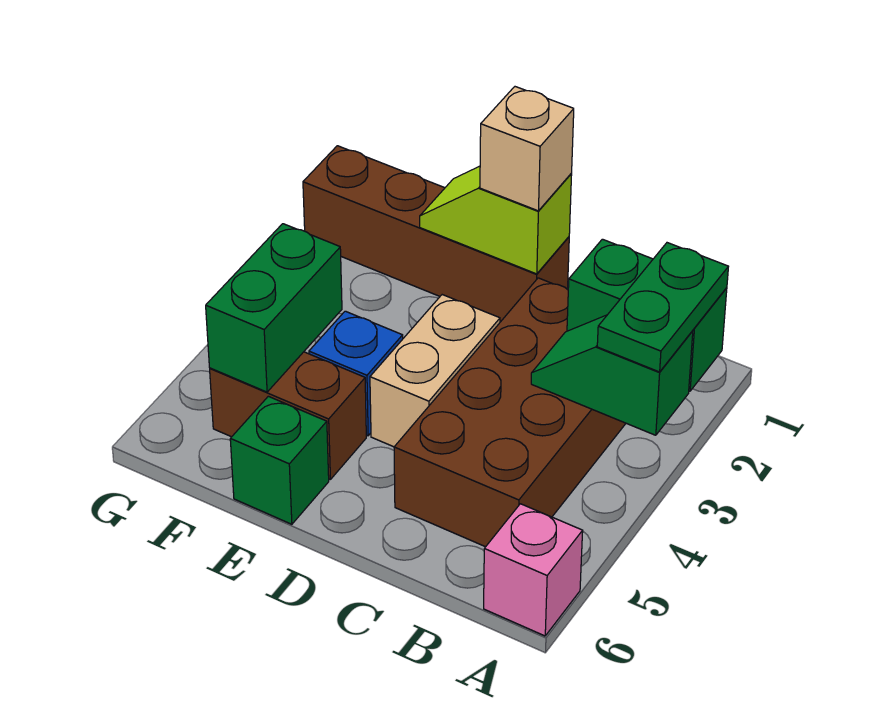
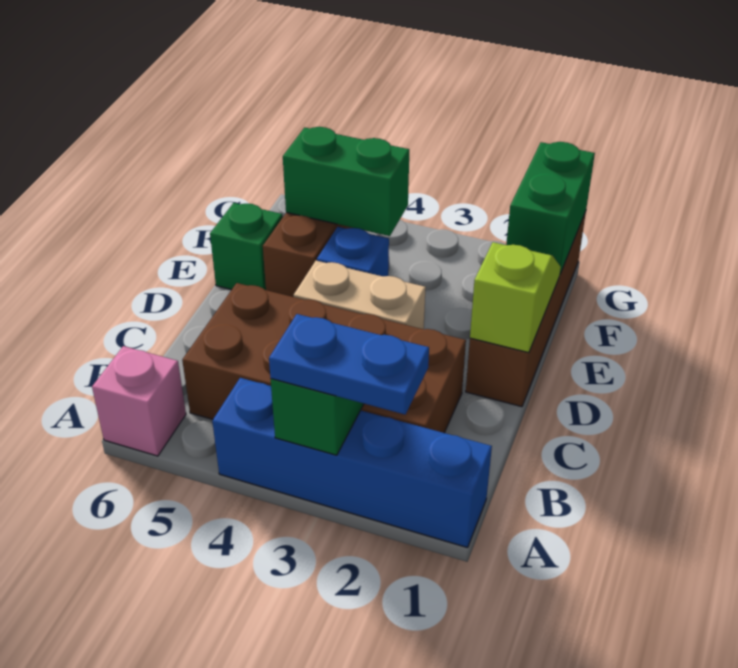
none -> blue brick A1:A4 level 1
green brick A2:B2 level 2 -> green brick F1:G1 level 2
green plate A2:A3 level 3 -> blue plate A2:A3 level 3
tan brick D1 level 3 -> none

